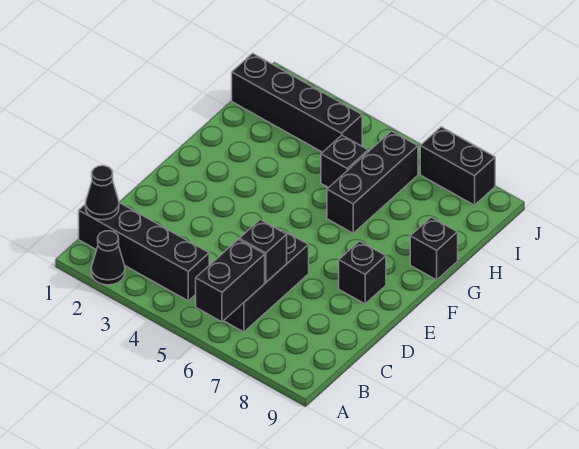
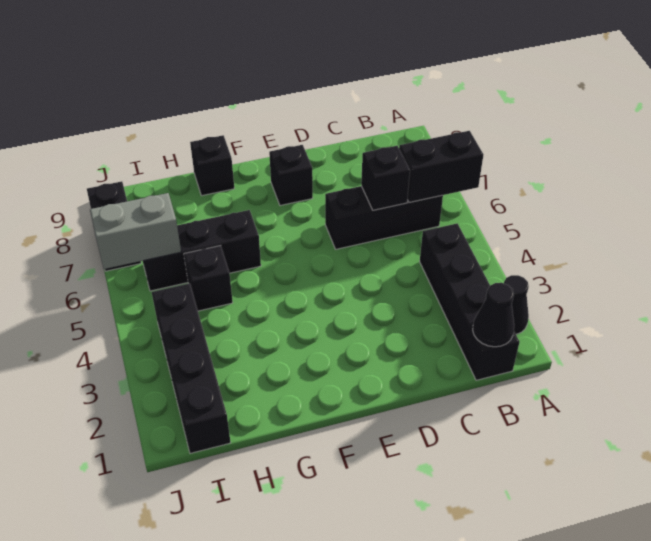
none -> grey brick I6:J6 level 2

